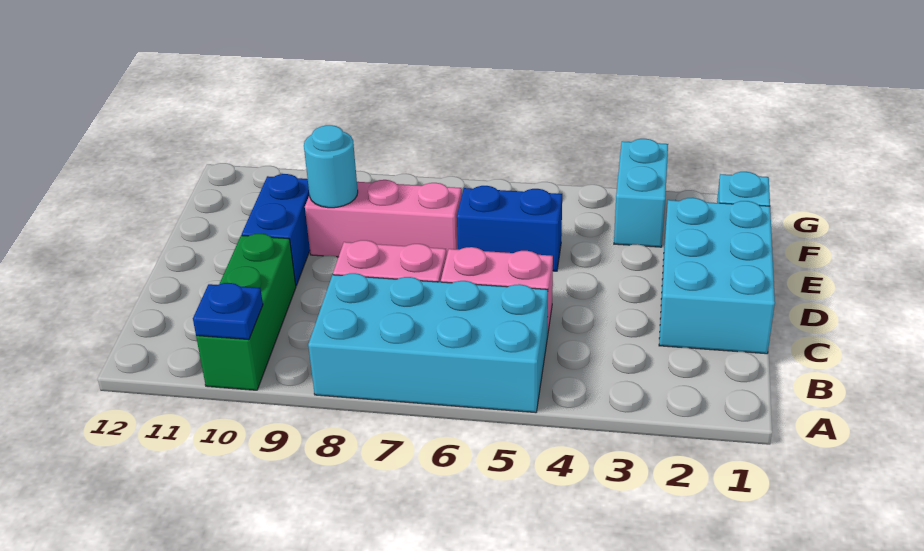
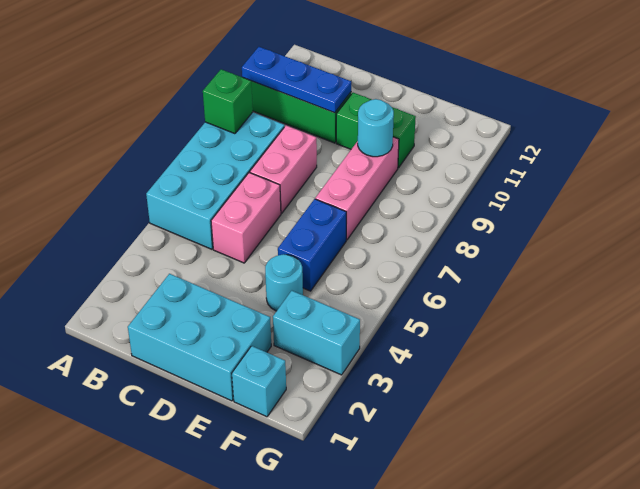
none -> green brick A8 level 2
blue plate A10 level 2 -> blue plate A10:C10 level 2
blue brick D10:E10 level 1 -> green brick D10:E10 level 1
none -> cyan round brick E4 level 1

